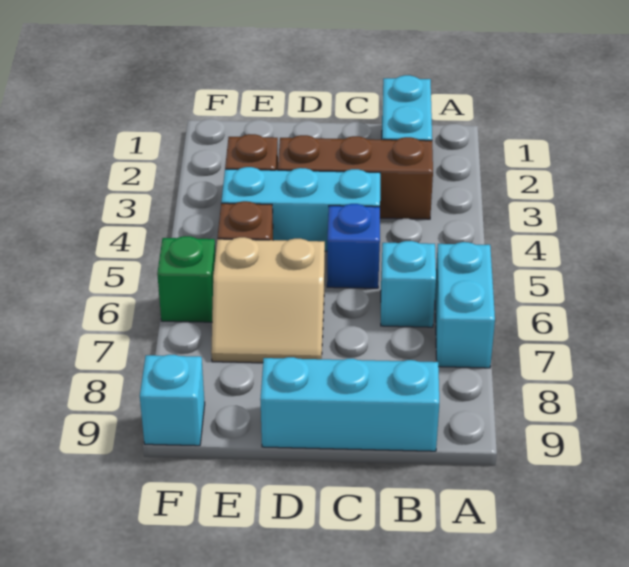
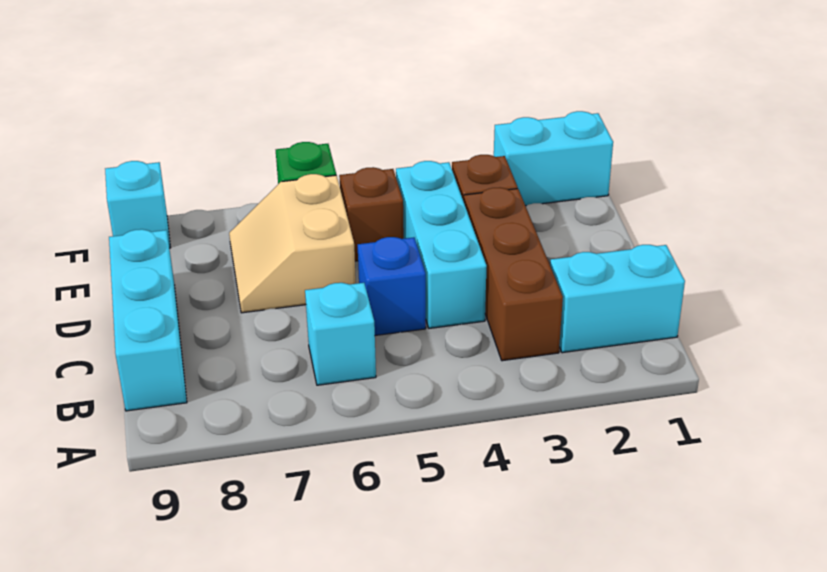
cyan brick A6:A7 level 1 -> cyan brick F1:F2 level 1

